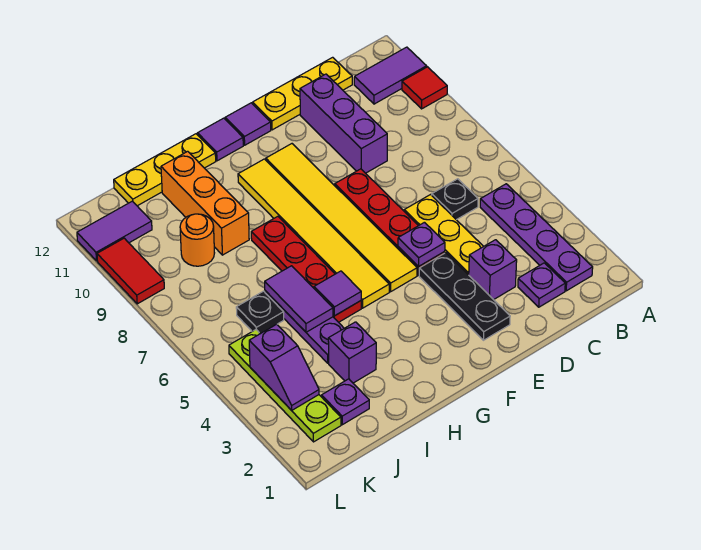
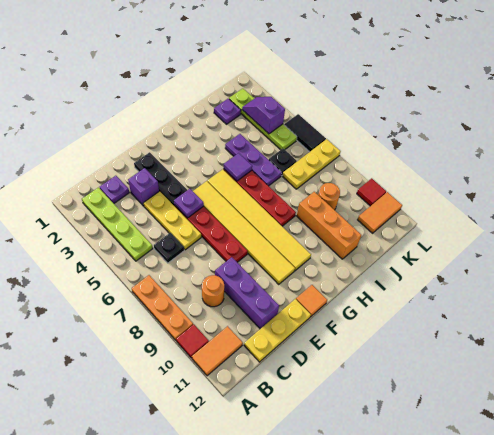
none -> orange plate A7:A9 level 1
purple tile A11:B11 level 1 -> orange tile A11:B11 level 1
purple plate B2:B5 level 1 -> lime plate B2:B5 level 1
none -> orange round brick C9 level 1
purple tile F12 level 1 -> orange tile F12 level 1
purple tile G12 level 1 -> none
yellow plate H12:J12 level 1 -> yellow plate J7:L7 level 1
purple brick I3 level 1 -> none
purple tile I5:I6 level 2 -> none
purple tile K11:L11 level 1 -> orange tile K11:L11 level 1
none -> black tile L5:L6 level 1
red tile L9:L10 level 1 -> red tile L10 level 1

